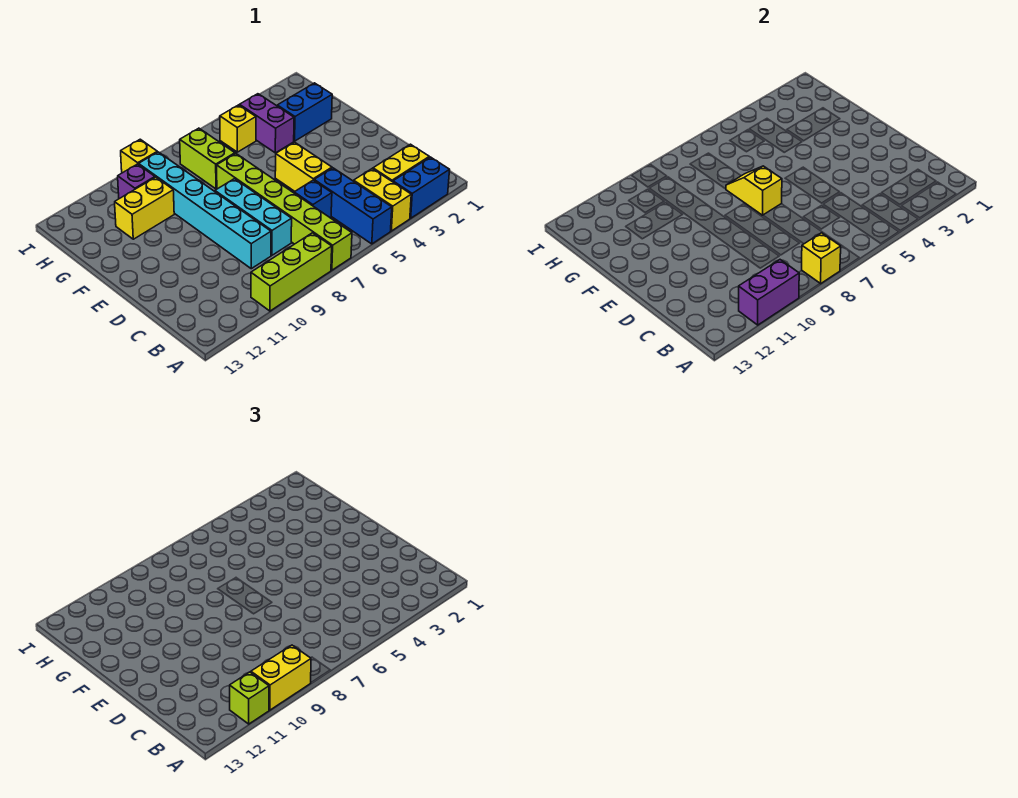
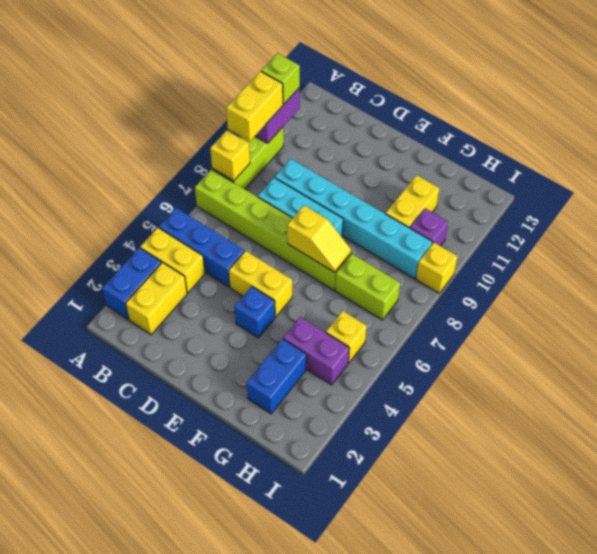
blue brick C6 level 1 -> blue brick E4 level 1

